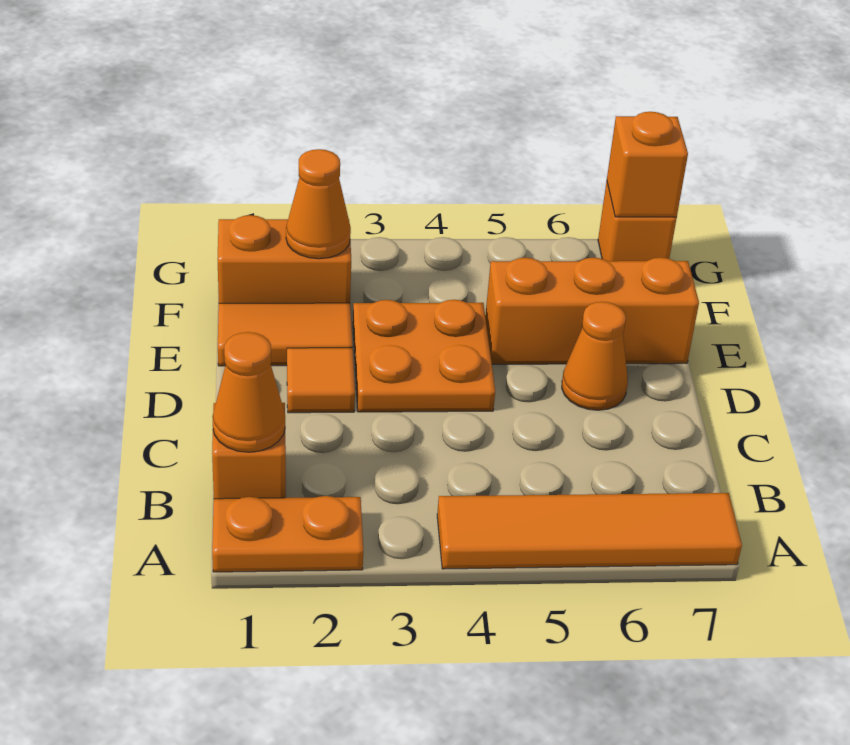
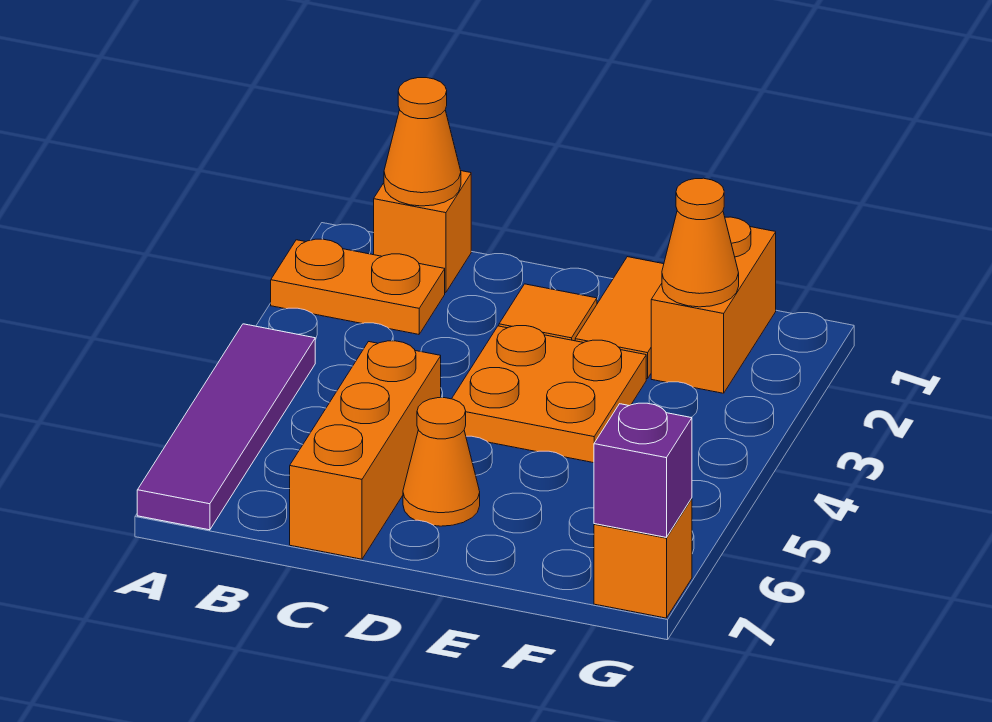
orange plate A1:A2 level 1 -> orange plate A2:B2 level 1
orange tile A4:A7 level 1 -> purple tile A4:A7 level 1
orange brick E5:E7 level 1 -> orange brick C5:C7 level 1
orange brick G7 level 2 -> purple brick G7 level 2

